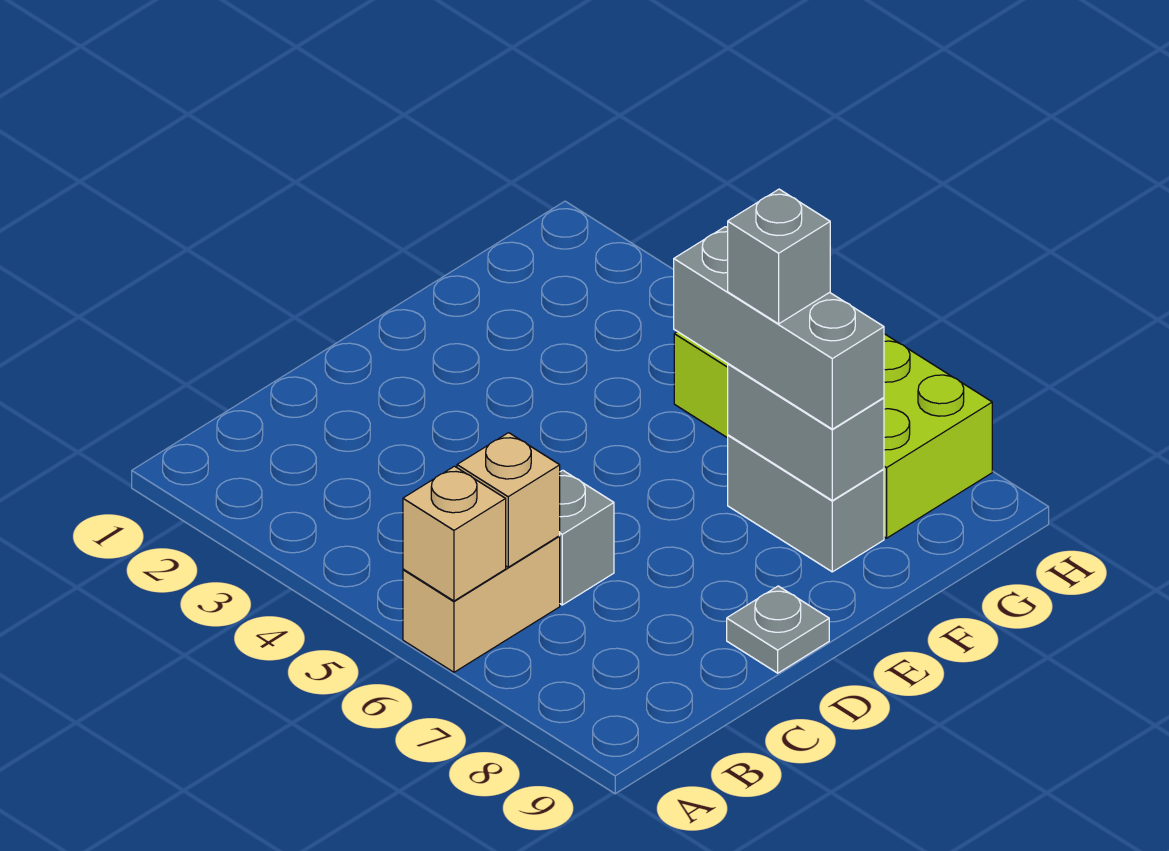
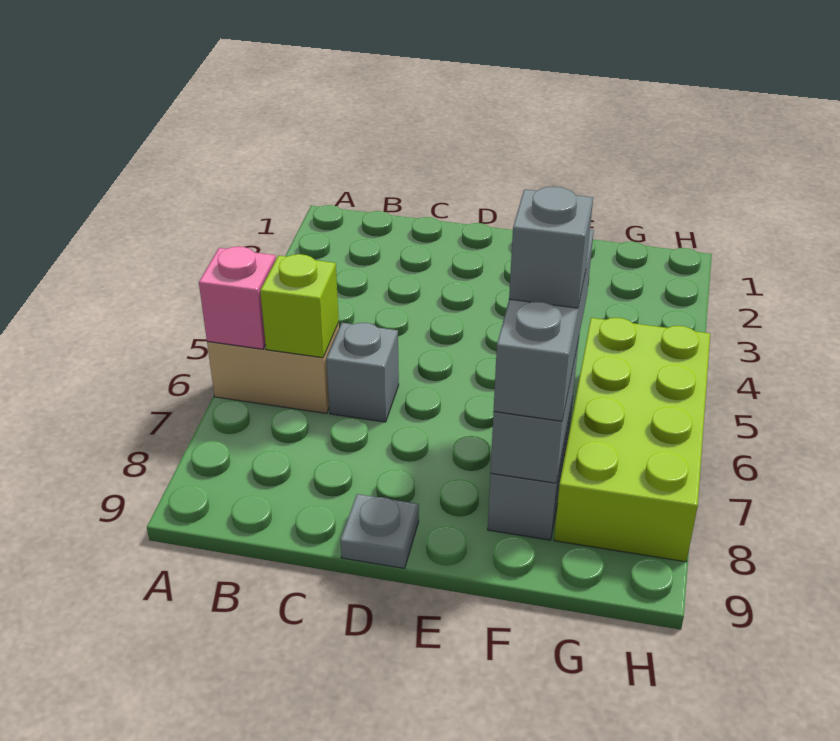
tan brick A6 level 2 -> pink brick A6 level 2
tan brick B6 level 2 -> lime brick B6 level 2

